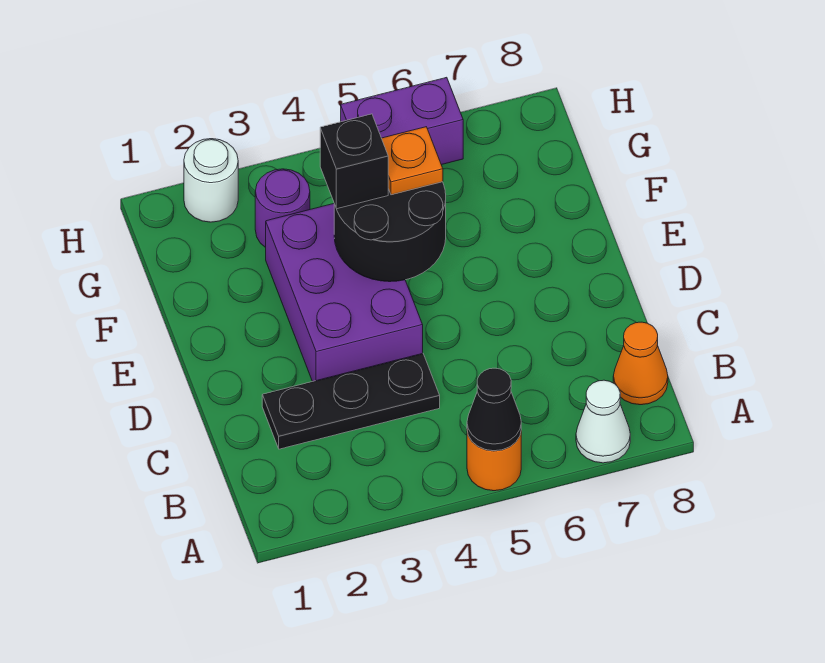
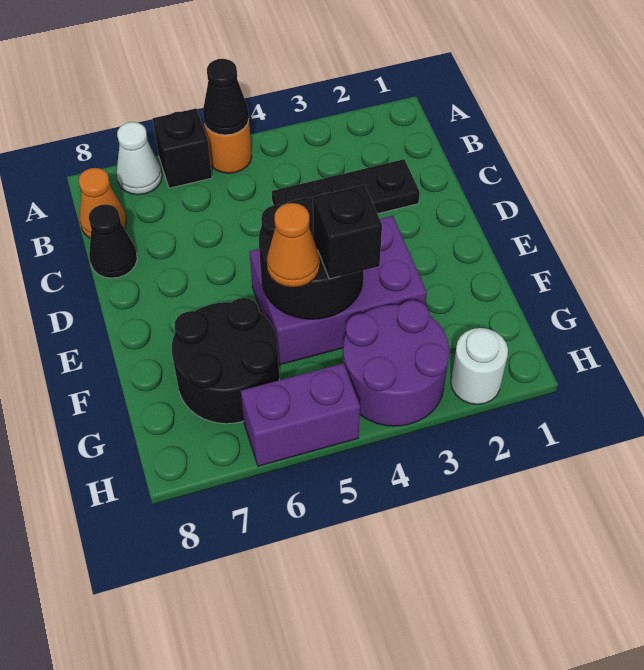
none -> black brick A6 level 1
none -> black cone C8 level 1
purple brick D3:F4 level 1 -> purple brick E3:F5 level 1
orange plate F5 level 3 -> orange cone F5 level 3
none -> black round brick F6:G7 level 1
purple round brick G3 level 1 -> purple round brick G3:H4 level 1

